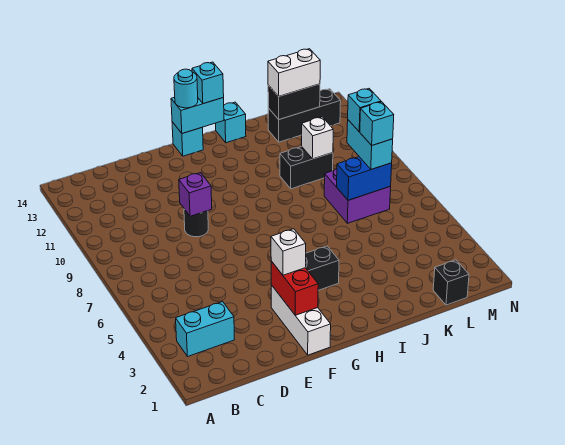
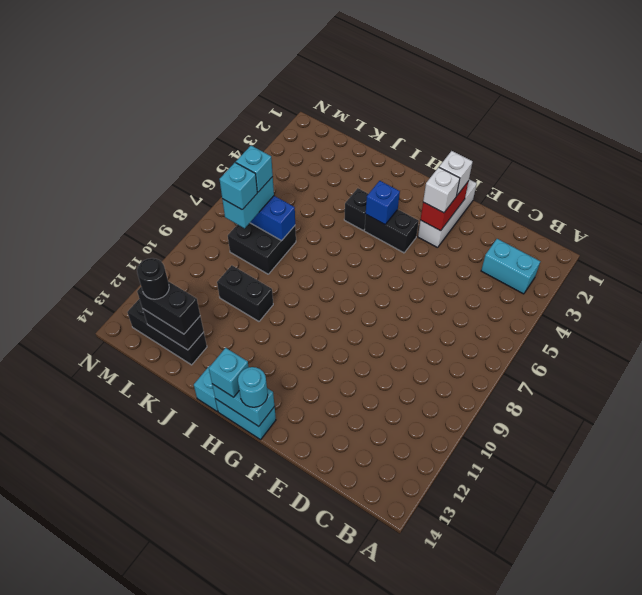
black round brick E9 level 1 -> black round brick L13 level 4
purple brick E9 level 2 -> none
cyan brick G14 level 1 -> cyan brick G14:H14 level 1
none -> blue brick H4 level 2
purple brick K7:L8 level 1 -> black brick K7:L8 level 1
white brick K10 level 2 -> white brick F2 level 3
white brick K13:L13 level 3 -> black brick K13:L13 level 3
black brick L1 level 1 -> black brick I4 level 1

